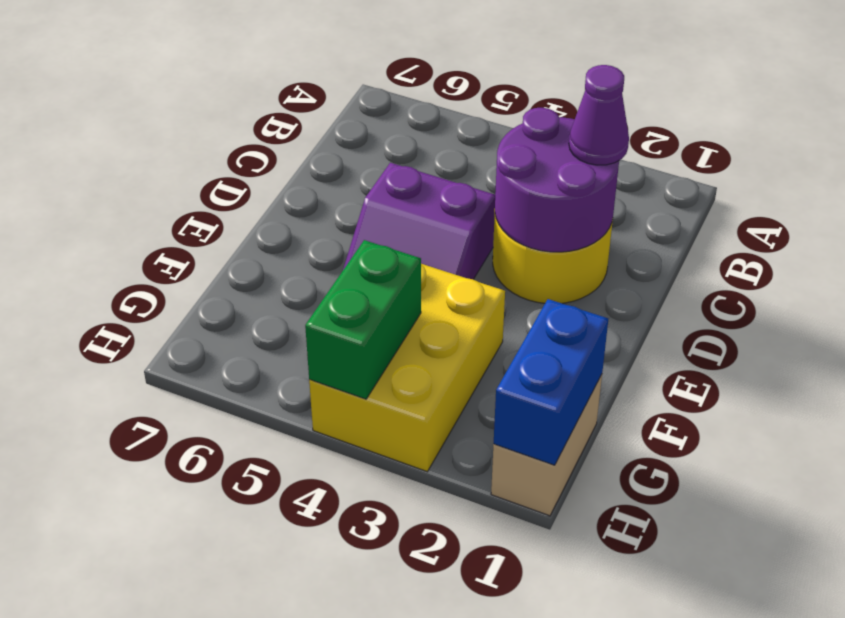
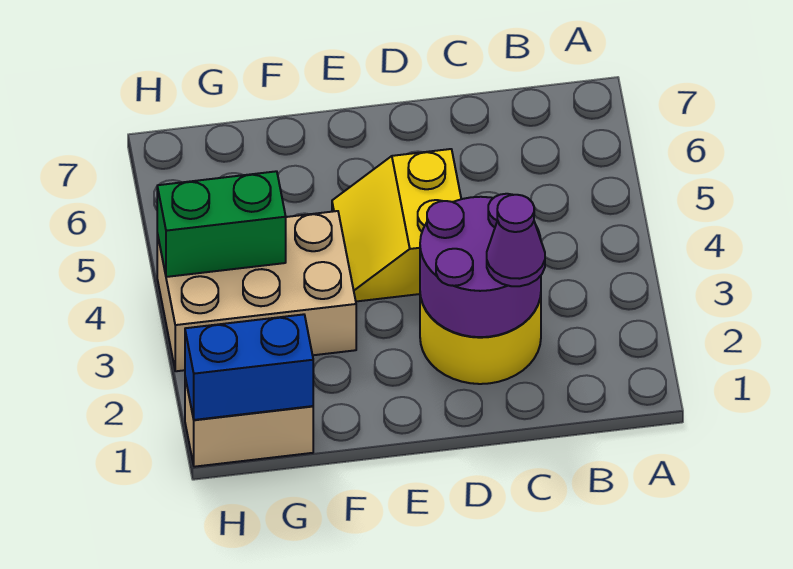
purple slope D4:E5 level 1 top D -> yellow slope D4:E5 level 1 top D
yellow brick F3:H4 level 1 -> tan brick F3:H4 level 1

